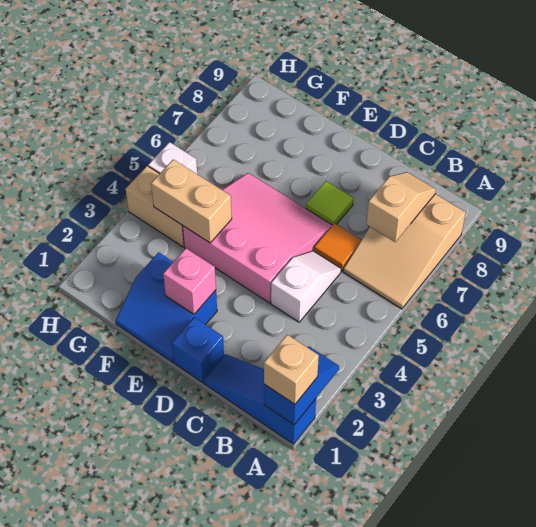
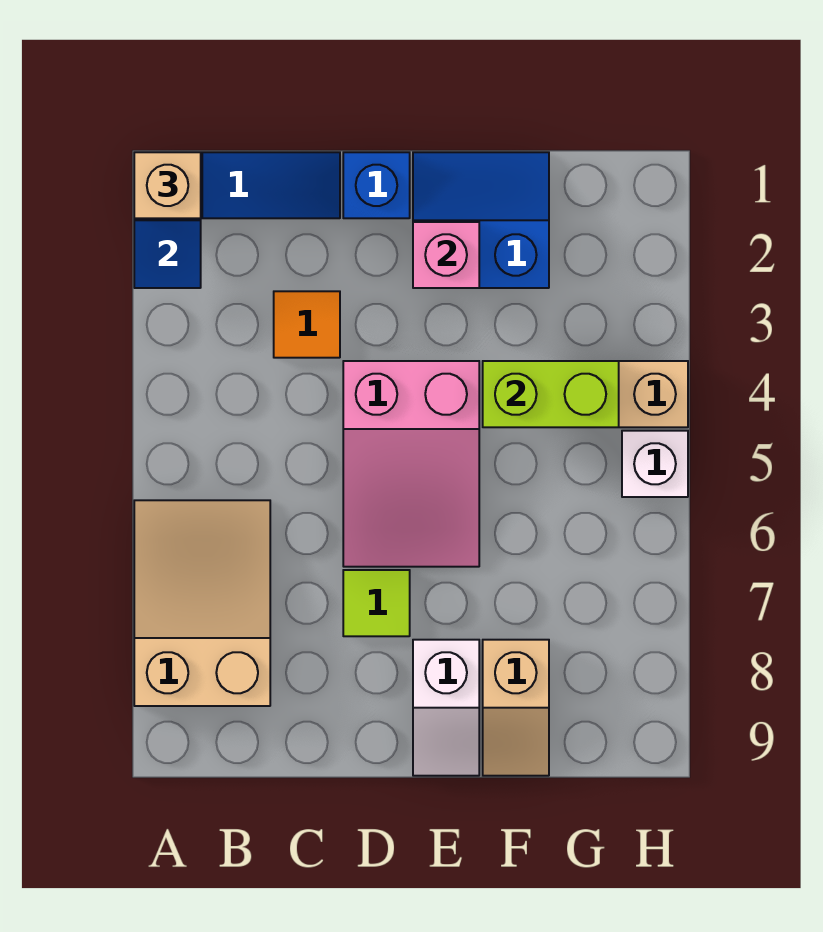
tan slope B7:B8 level 2 top 7 -> tan slope F8:F9 level 1 top 8
white slope C4:C5 level 1 top 4 -> white slope E8:E9 level 1 top 8
orange tile C6 level 1 -> orange tile C3 level 1
pink slope D4:F6 level 1 top 4 -> pink slope D4:E6 level 1 top 4
tan brick F4:G4 level 2 -> lime brick F4:G4 level 2

